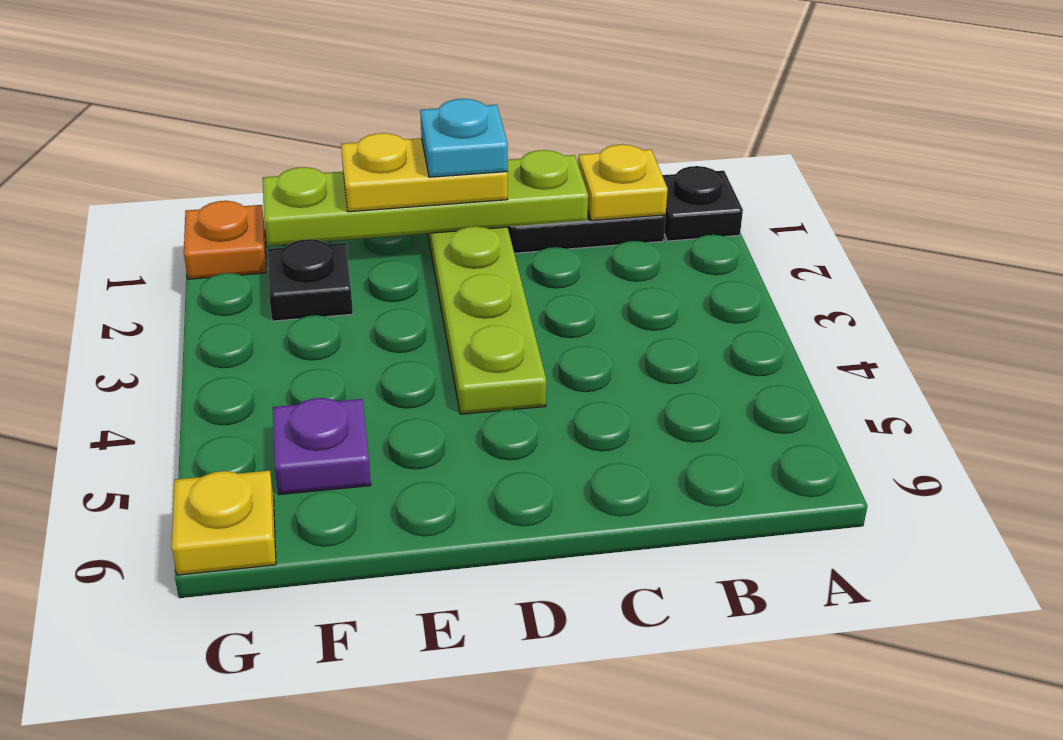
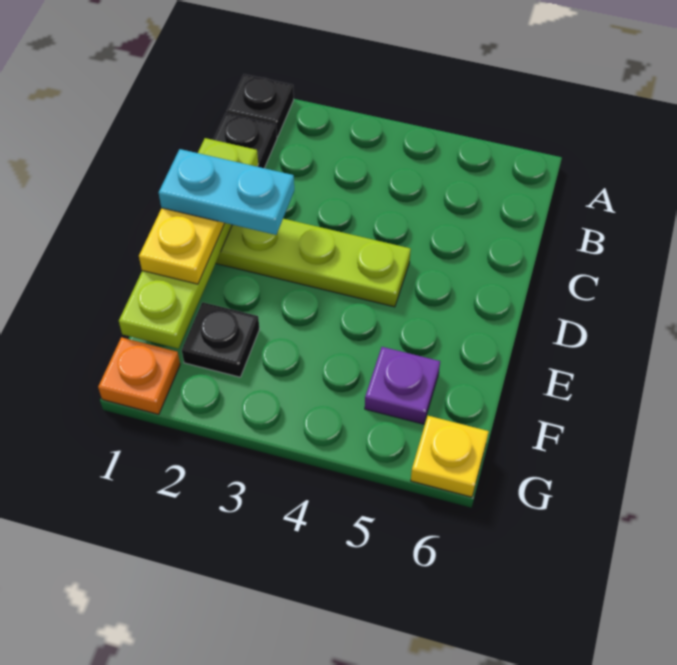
yellow plate B1 level 2 -> none
cyan plate D1 level 4 -> cyan plate D1:D2 level 4

